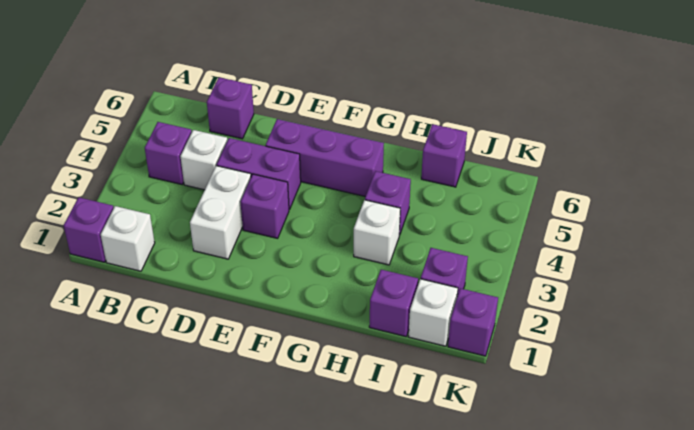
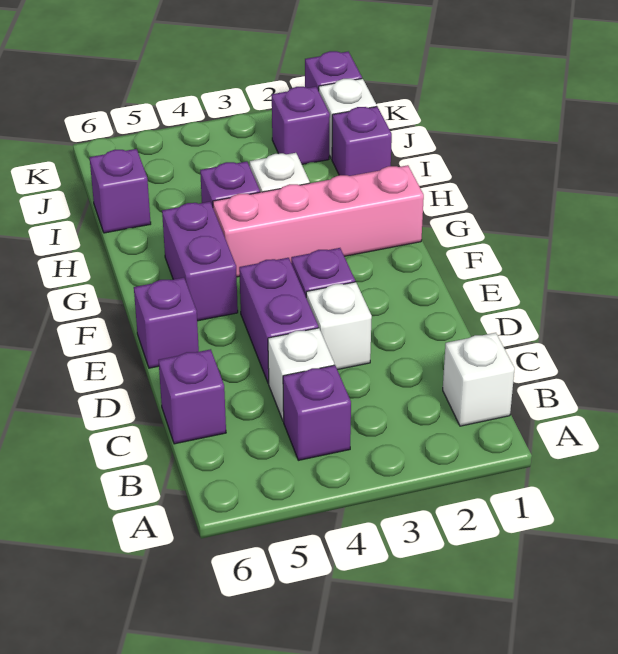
purple brick A1 level 1 -> purple brick E6 level 1
white brick D2:D3 level 1 -> white brick D3 level 1
purple brick E5:G5 level 1 -> purple brick F5:G5 level 1
none -> pink brick G1:G4 level 1

